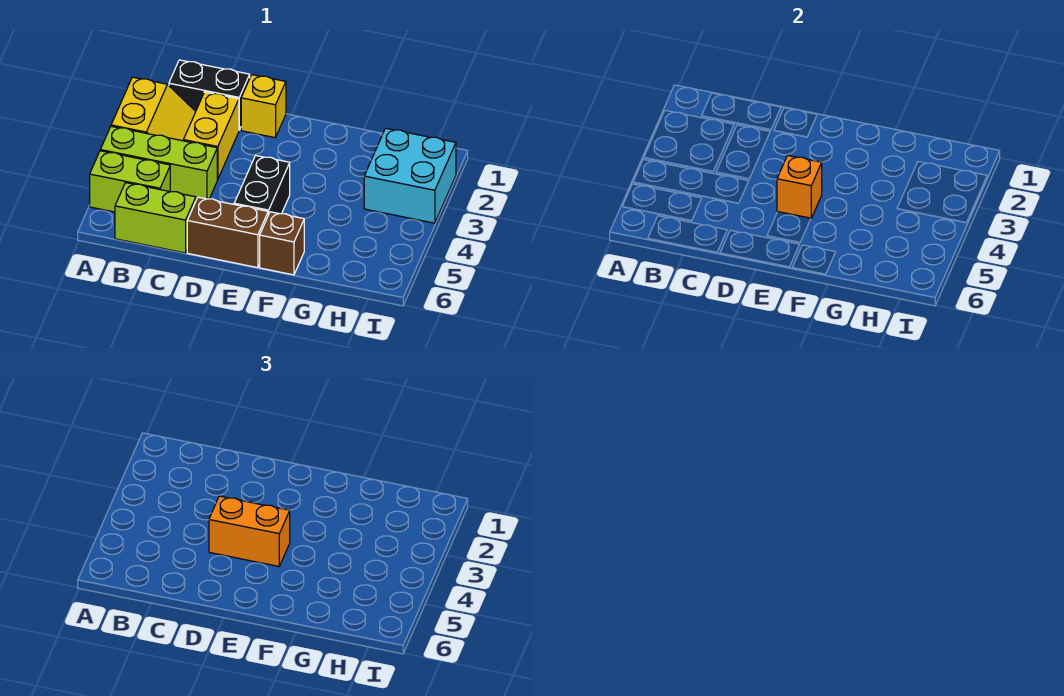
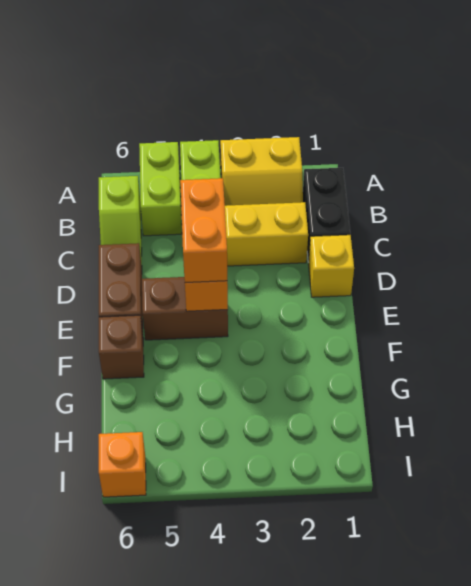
lime brick B6:C6 level 1 -> lime slope B6:C6 level 1 top B
black brick E4:E5 level 1 -> brown brick E4:E5 level 1
cyan brick H2:I3 level 1 -> none
none -> orange brick I6 level 1

